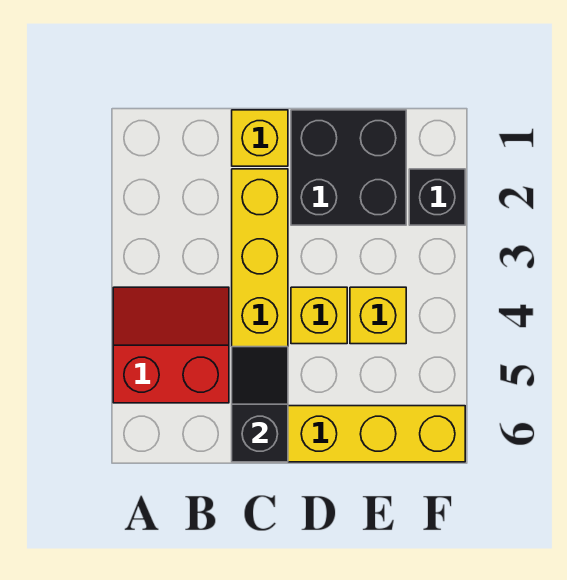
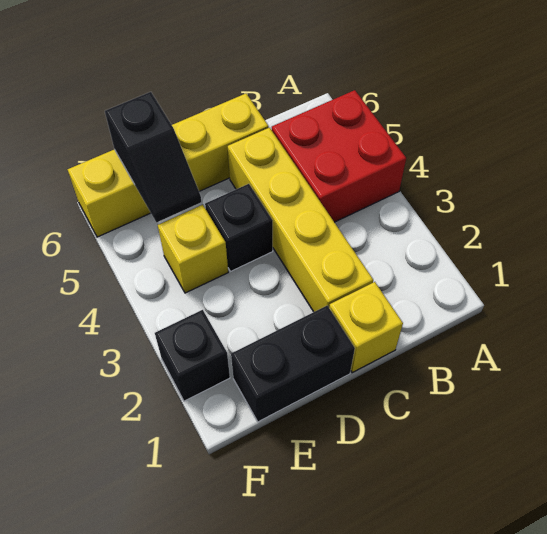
red slope A4:B5 level 1 top 5 -> red brick A4:B5 level 1
black slope C5:C6 level 2 top 6 -> black slope E5:E6 level 2 top 6
black brick D1:E2 level 1 -> black brick D1:E1 level 1
yellow brick D4 level 1 -> black brick D4 level 1

